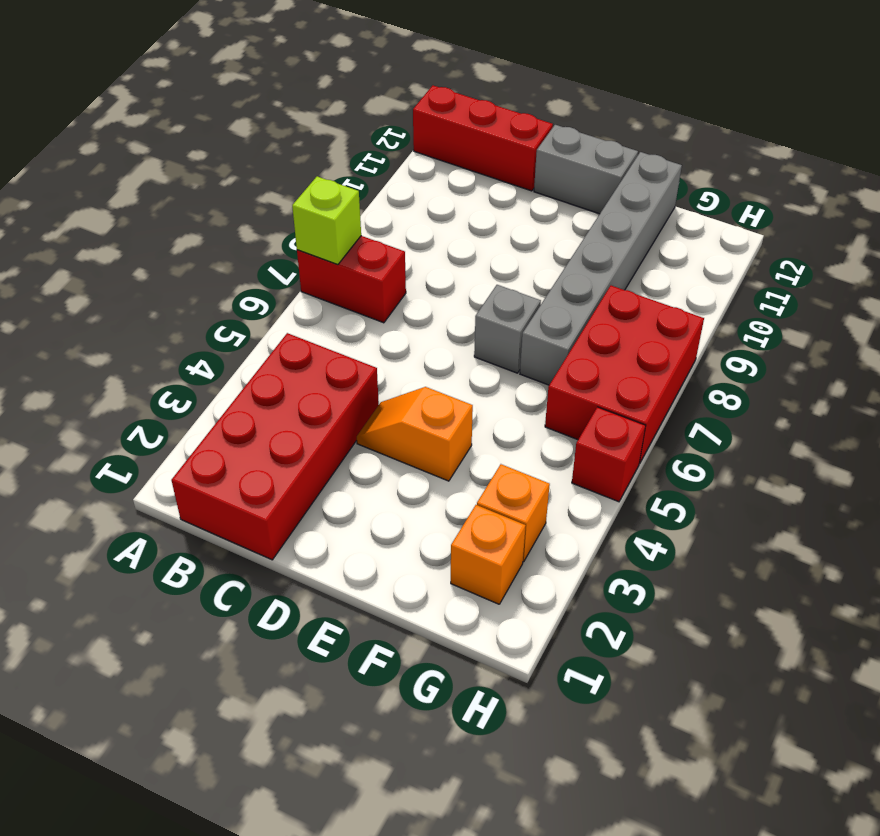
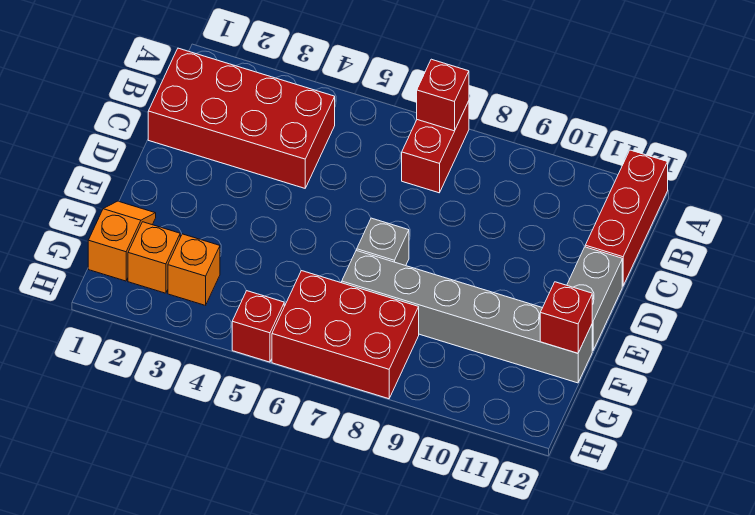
lime brick A7 level 2 -> red brick A7 level 2
orange slope D4:E4 level 1 top E -> orange slope F1:G1 level 1 top G
none -> red brick F12 level 2

